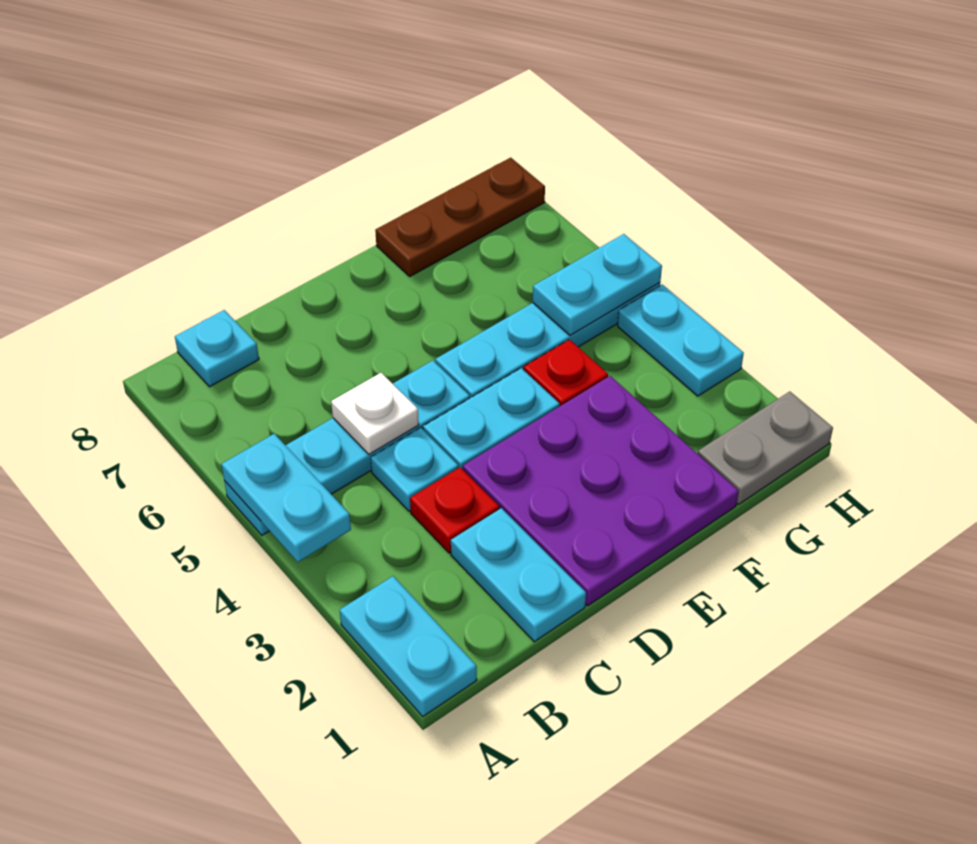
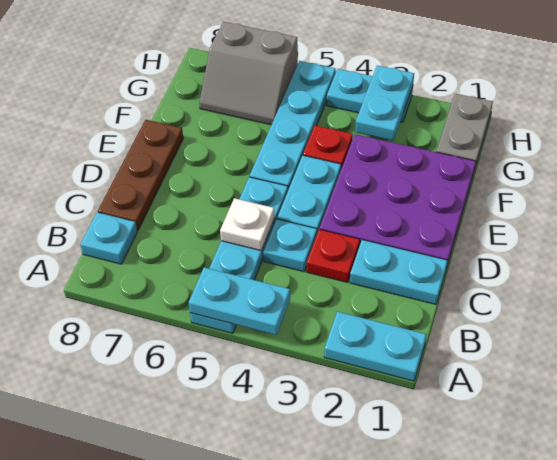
brown plate F8:H8 level 1 -> brown plate C8:E8 level 1
cyan plate G5:H5 level 2 -> cyan plate G3:H3 level 2
none -> grey slope G6:H7 level 1 top H

